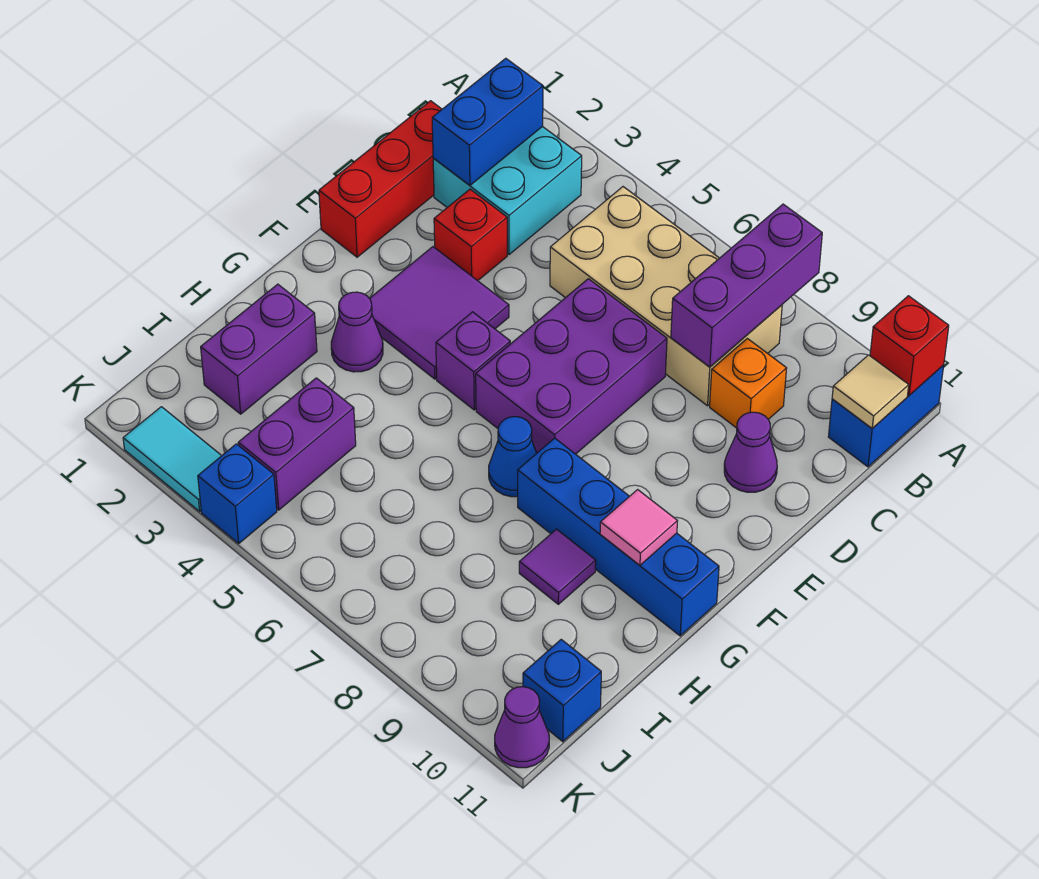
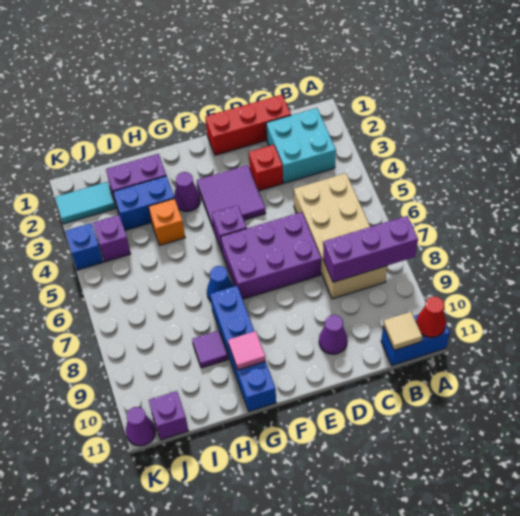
red brick A11 level 2 -> red cone A11 level 2
blue brick B2:C2 level 2 -> blue brick H3:I3 level 1
orange brick C9 level 1 -> orange brick H4 level 1
purple brick I4:J4 level 1 -> purple brick J4 level 1
blue brick J11 level 1 -> purple brick J11 level 1
cyan tile K2:K3 level 1 -> cyan tile J2:K2 level 1

